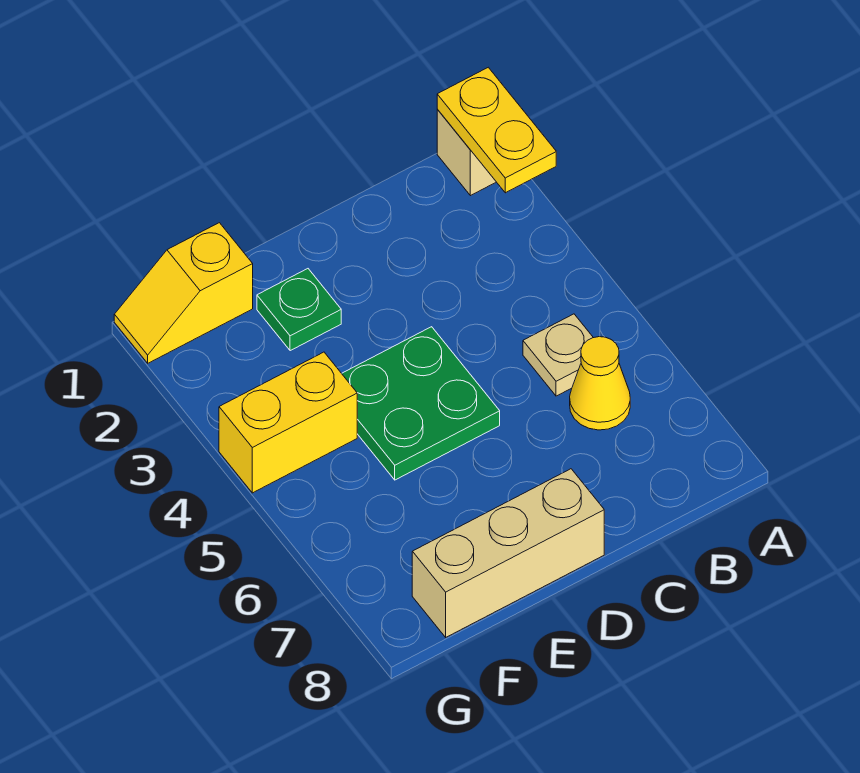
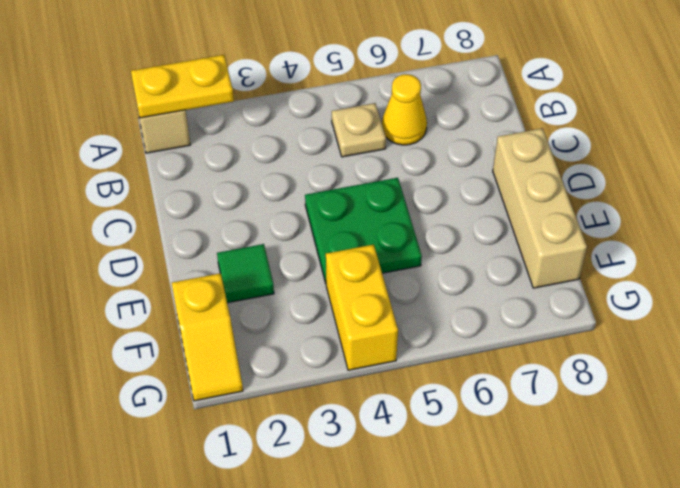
green plate E2 level 1 -> green tile E2 level 1

